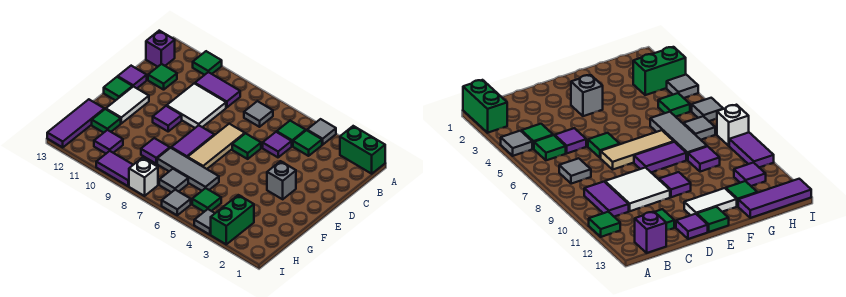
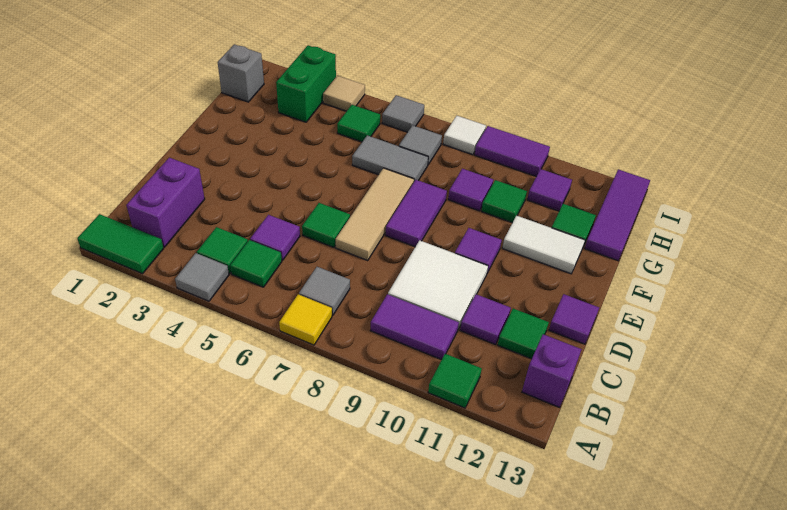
green brick A1:A2 level 1 -> green tile A1:A2 level 1
none -> yellow tile A7 level 1
none -> purple brick B2:C2 level 1
none -> purple tile C11 level 1
grey brick E3 level 1 -> grey brick H1 level 1
white tile E12:F12 level 1 -> white tile F11:F12 level 1
green tile E13 level 1 -> green tile G10 level 1
grey tile G6:G8 level 1 -> grey tile G6:G7 level 1
grey tile I4 level 1 -> tan tile I4 level 1
white brick I8 level 1 -> white tile I8 level 1

